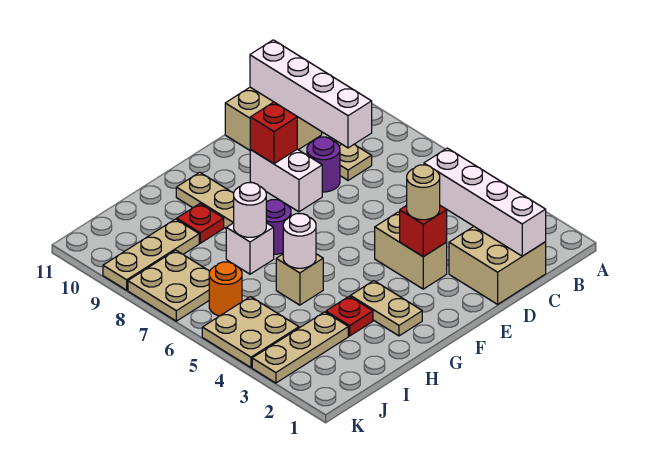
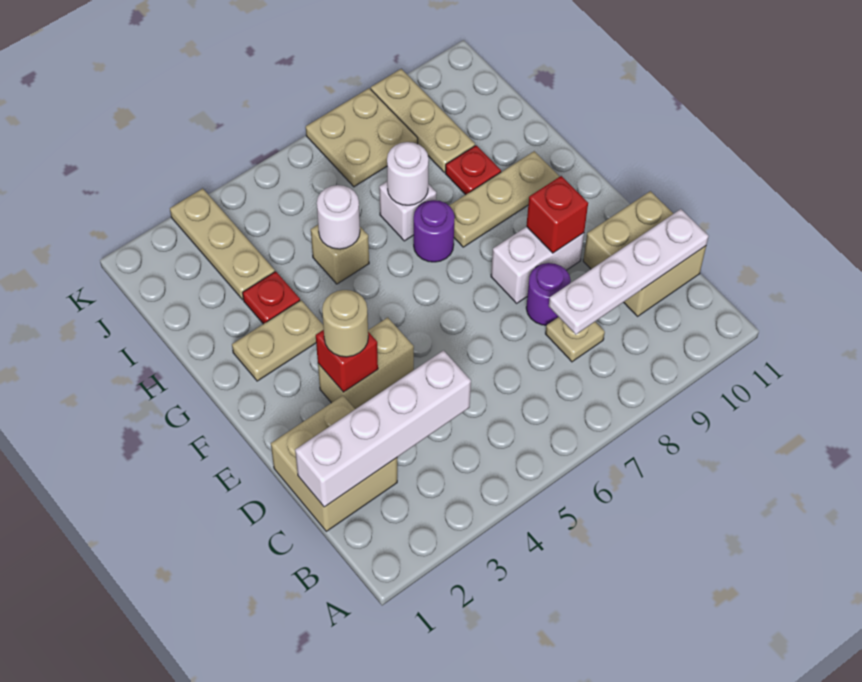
white brick C8:C11 level 2 -> white plate C8:C11 level 2
tan plate J4:K5 level 1 -> none
orange round brick J6 level 1 -> none

